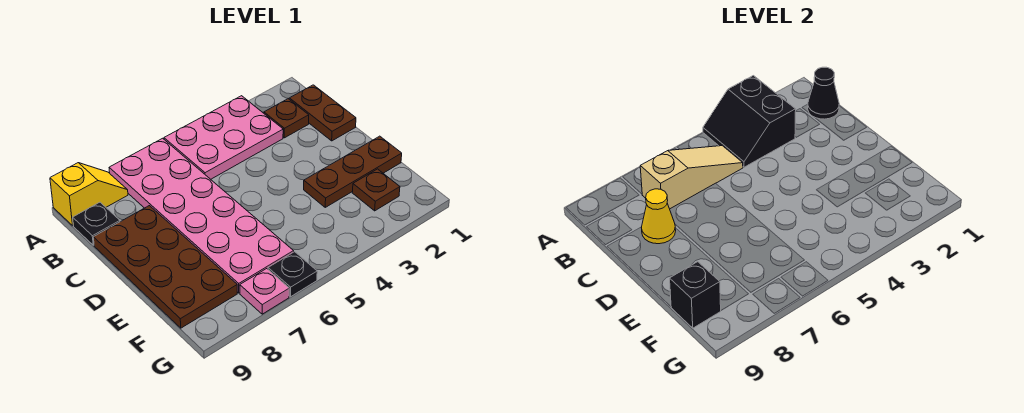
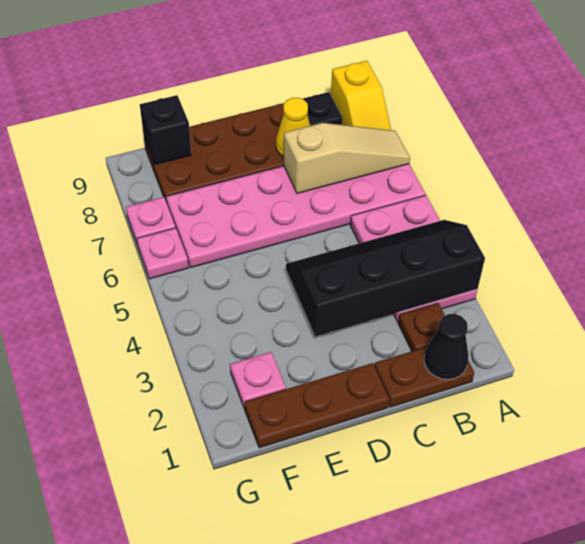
black slope A3:B4 level 2 top 3 -> black slope A3:D4 level 2 top 3
tan slope B5:B7 level 2 top 7 -> tan slope A7:C7 level 2 top C
brown plate E1:E3 level 1 -> brown plate D1:F1 level 1
brown plate F2 level 1 -> pink plate F2 level 1
black plate G6 level 1 -> pink plate G6 level 1

